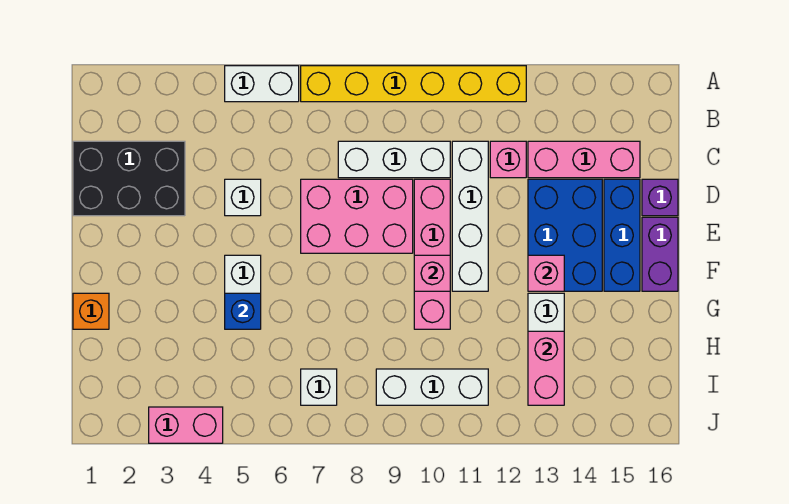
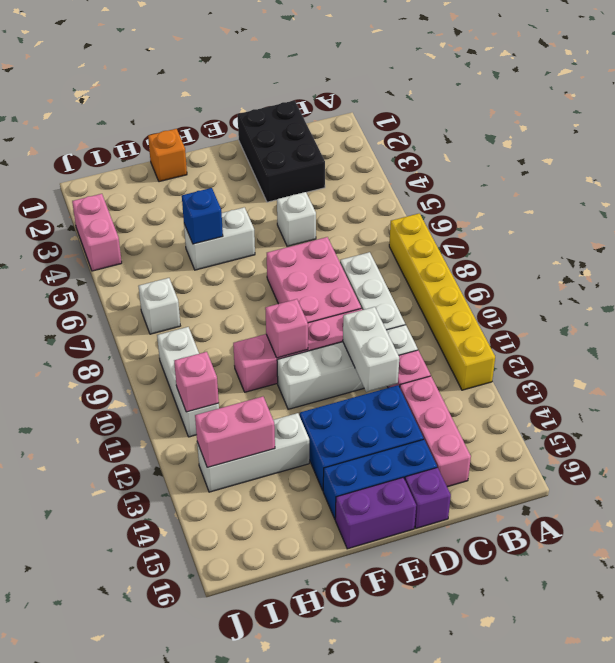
white brick A5:A6 level 1 -> white brick D11:D12 level 2
pink brick F13 level 2 -> pink brick I11 level 2

